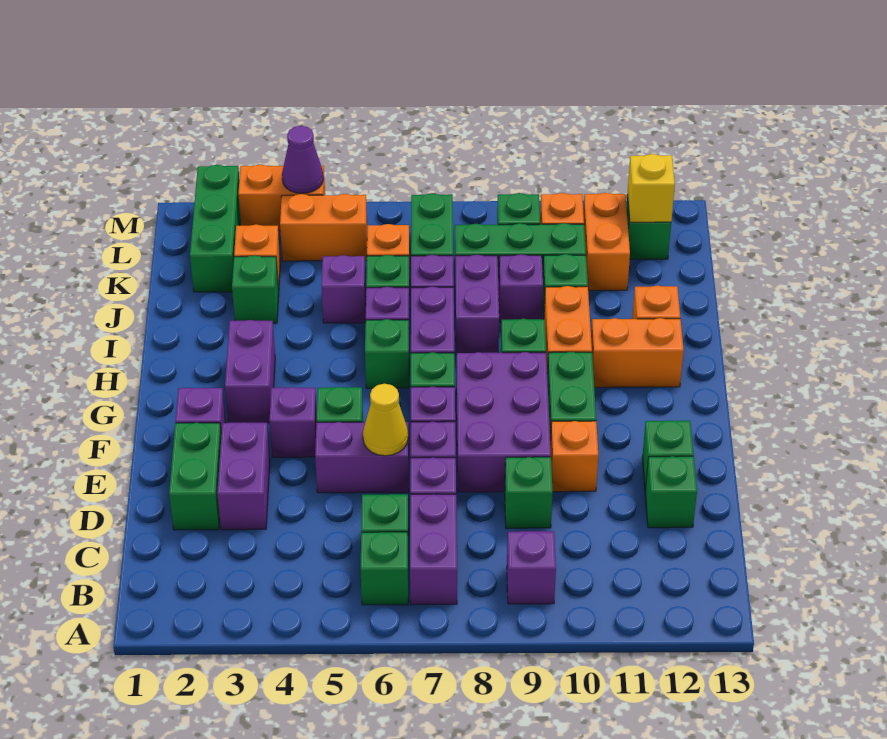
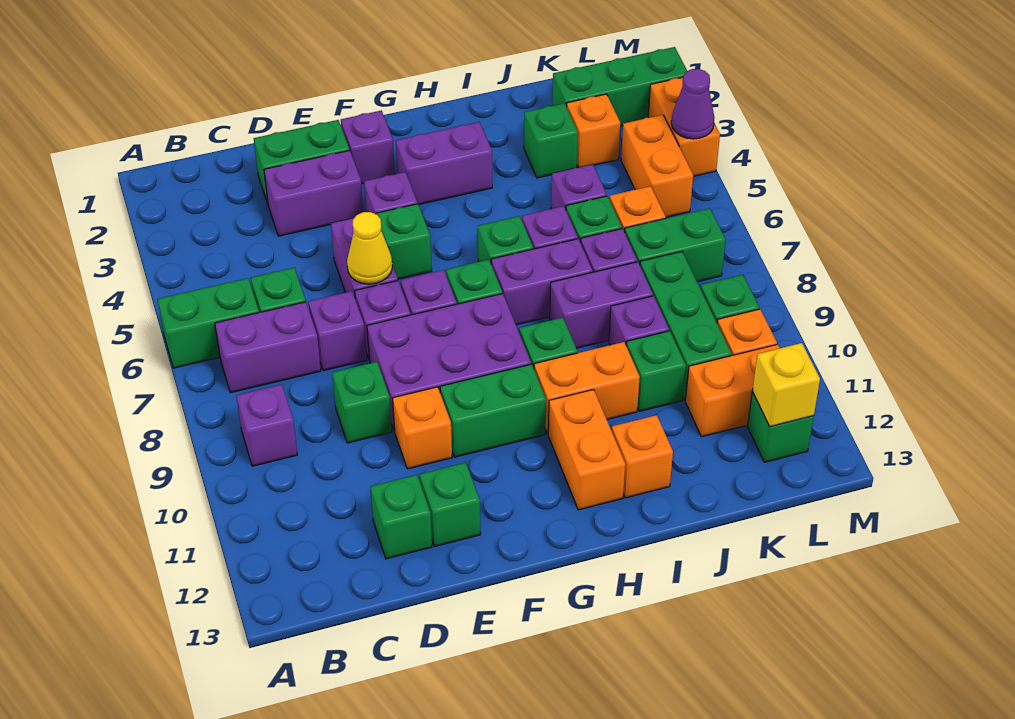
green brick B6 level 1 -> green brick A6:B6 level 1

